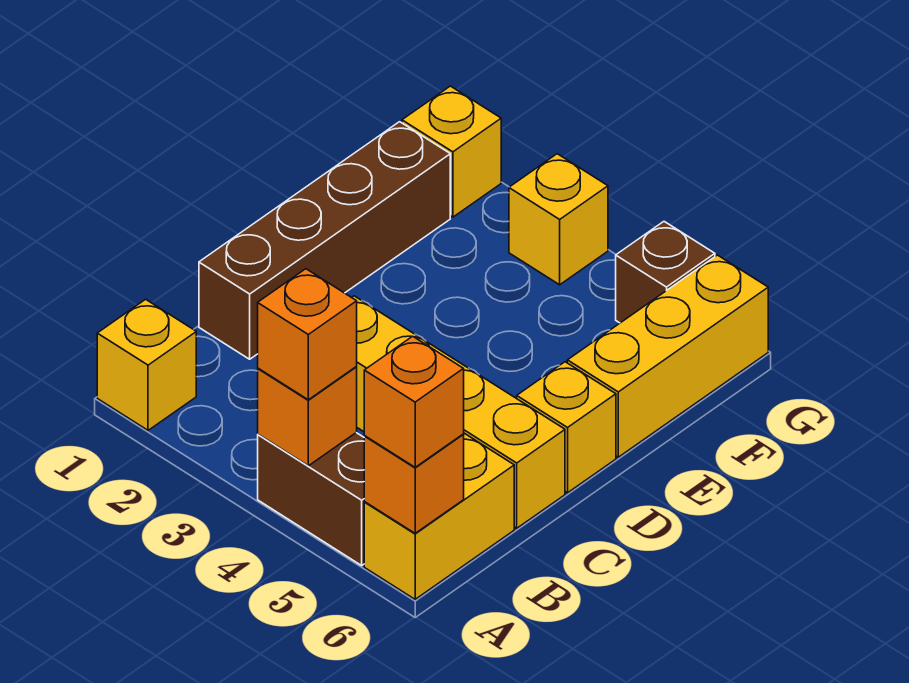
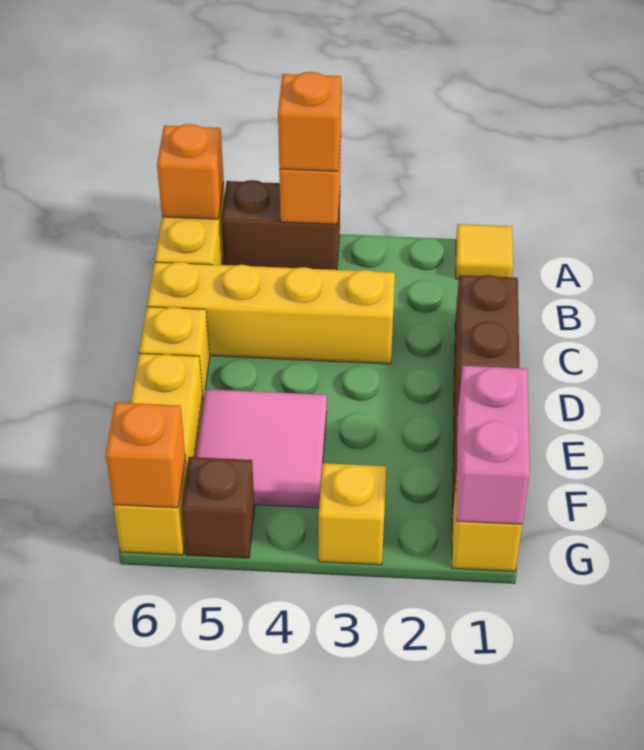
yellow brick A1 level 1 -> yellow tile A1 level 1
orange brick A6 level 3 -> orange brick G6 level 2
none -> pink tile E4:F5 level 1
none -> pink brick F1:G1 level 2

